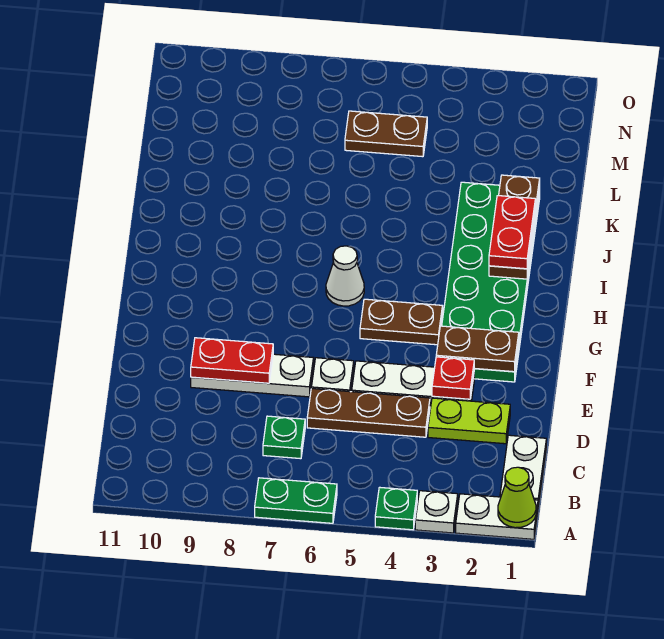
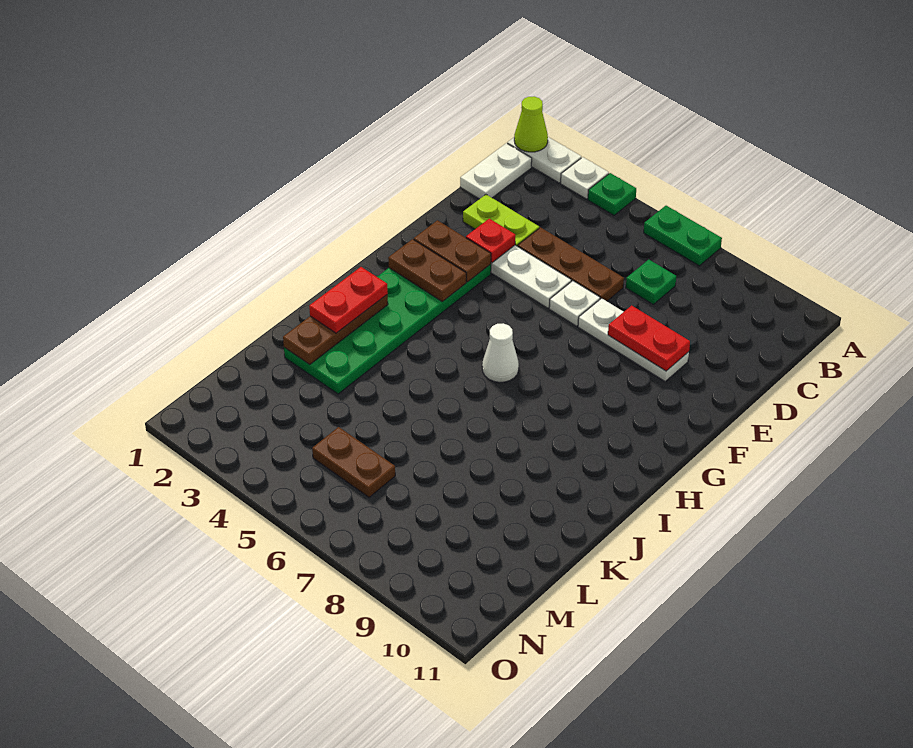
brown plate G4:G5 level 1 -> brown plate G2:G3 level 2

